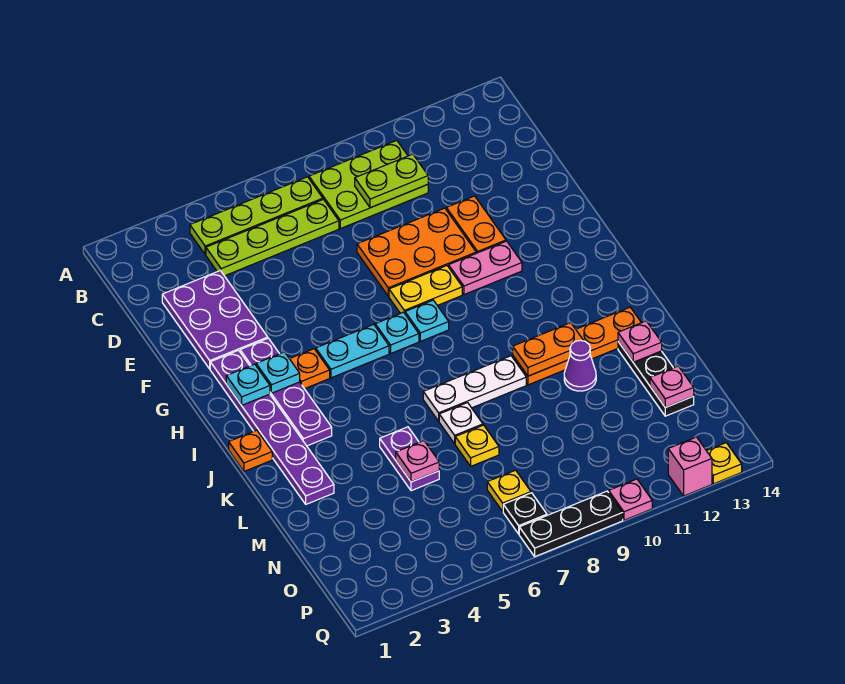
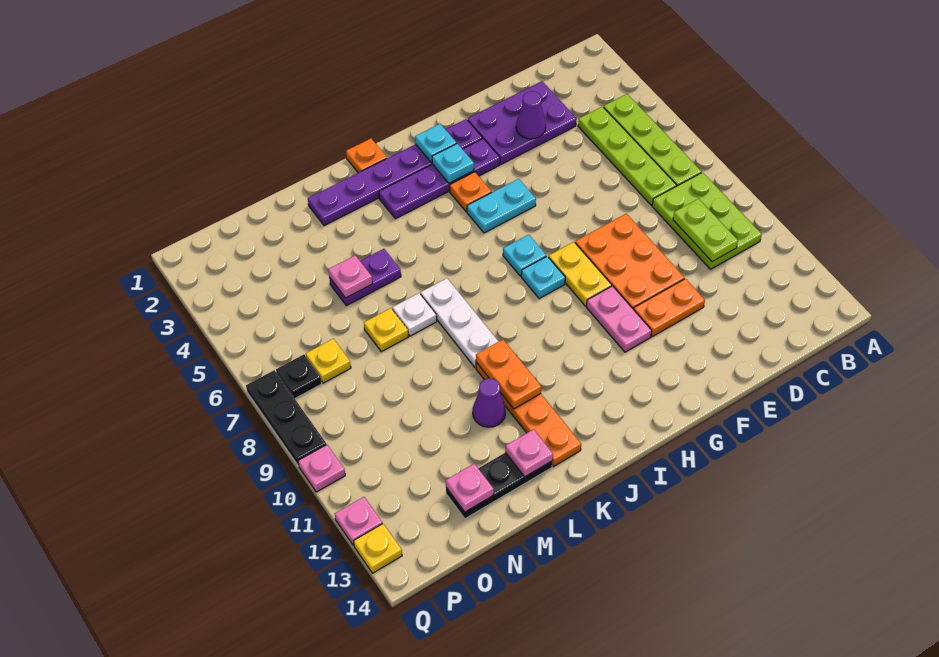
none -> purple cone E3 level 2
cyan plate H5:H6 level 1 -> cyan plate G5:H5 level 1
pink brick Q12 level 1 -> pink plate Q12 level 1

